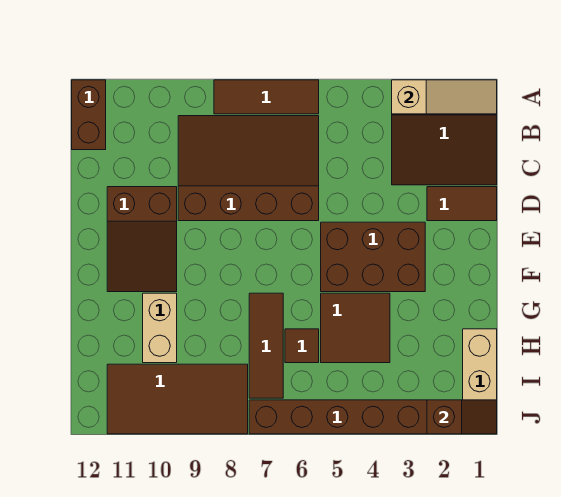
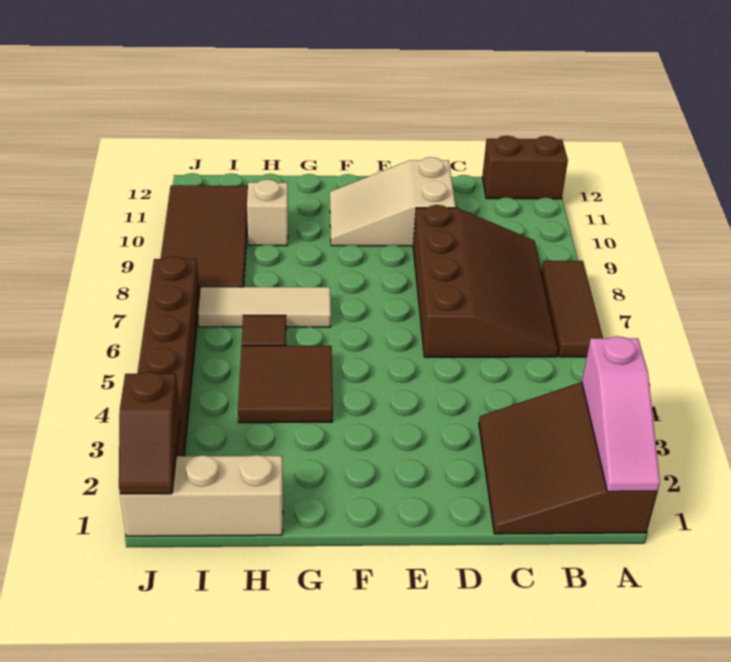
tan slope A1:A3 level 2 top 3 -> pink slope A1:A3 level 2 top 3
brown tile D1:D2 level 1 -> none
brown slope D10:F11 level 1 top D -> tan slope D10:F11 level 1 top D
brown brick E3:F5 level 1 -> none
brown tile G7:I7 level 1 -> tan tile G7:I7 level 1
tan brick G10:H10 level 1 -> tan brick H10 level 1

